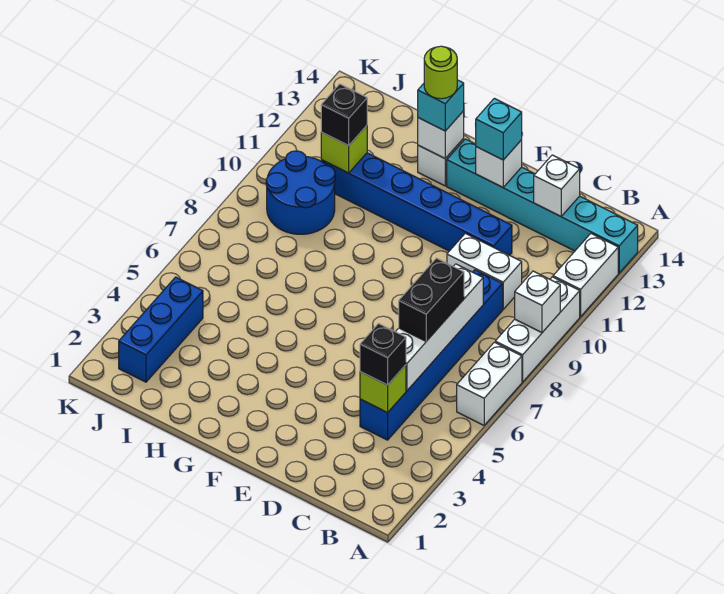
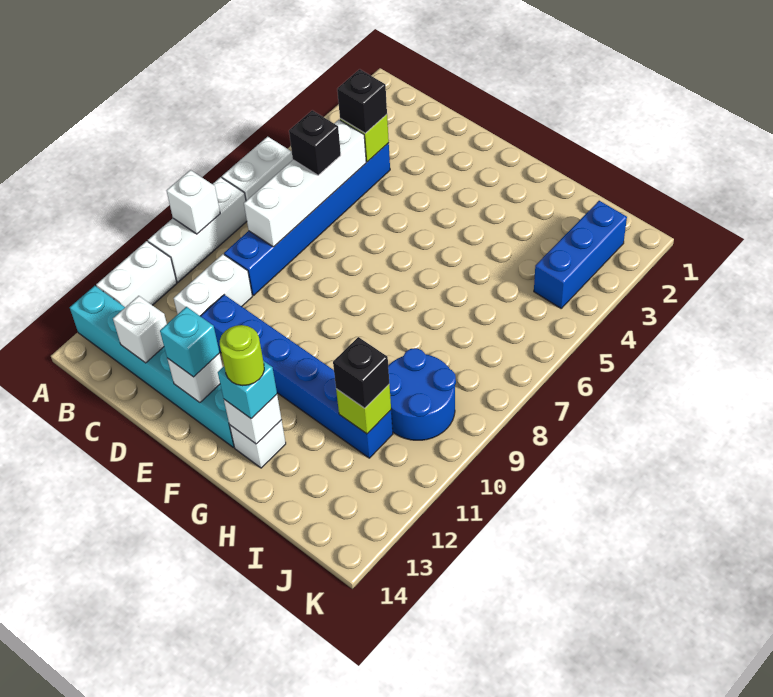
black brick C6:C7 level 3 -> black brick C6 level 3
white brick C10:D10 level 1 -> white brick C10:C11 level 1

